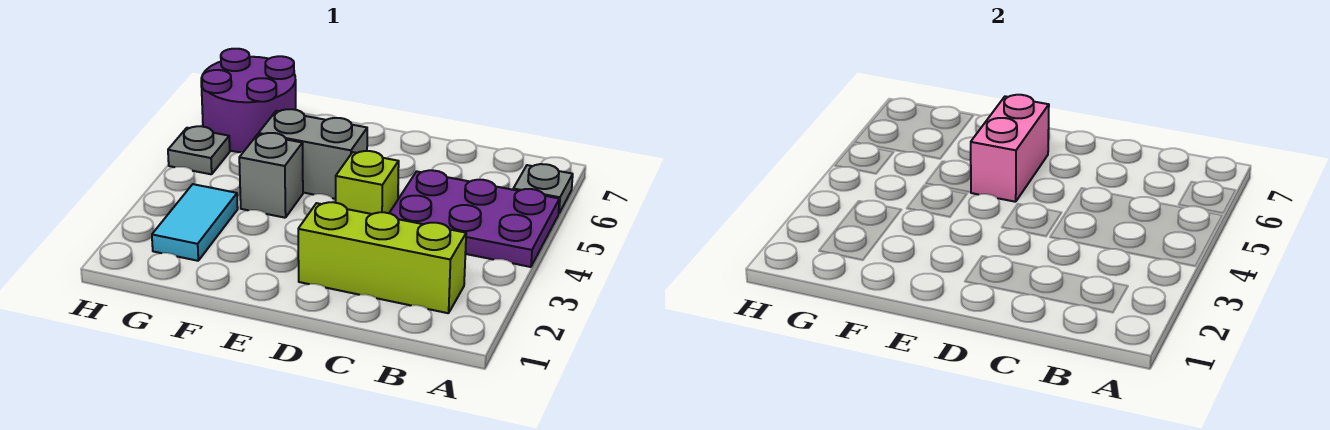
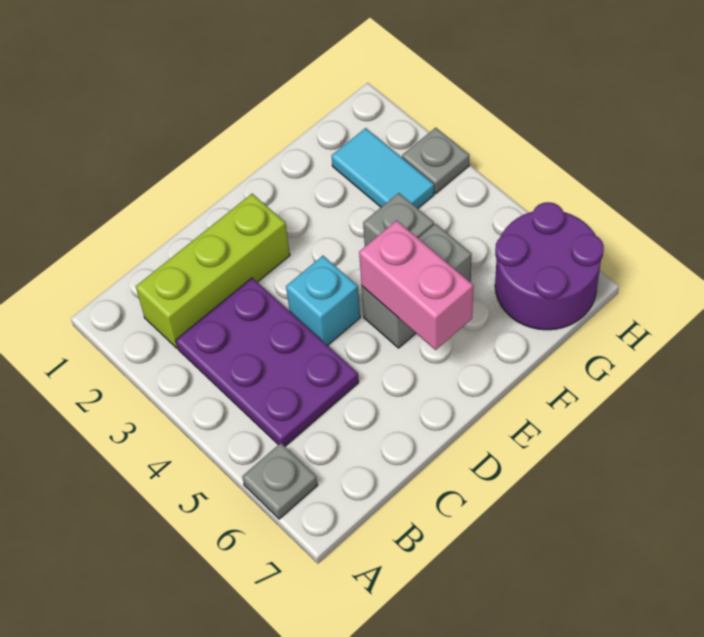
purple plate A4:C5 level 1 -> purple plate B3:C5 level 1
lime brick D4 level 1 -> cyan brick D4 level 1
grey plate H5 level 1 -> grey plate H3 level 1

